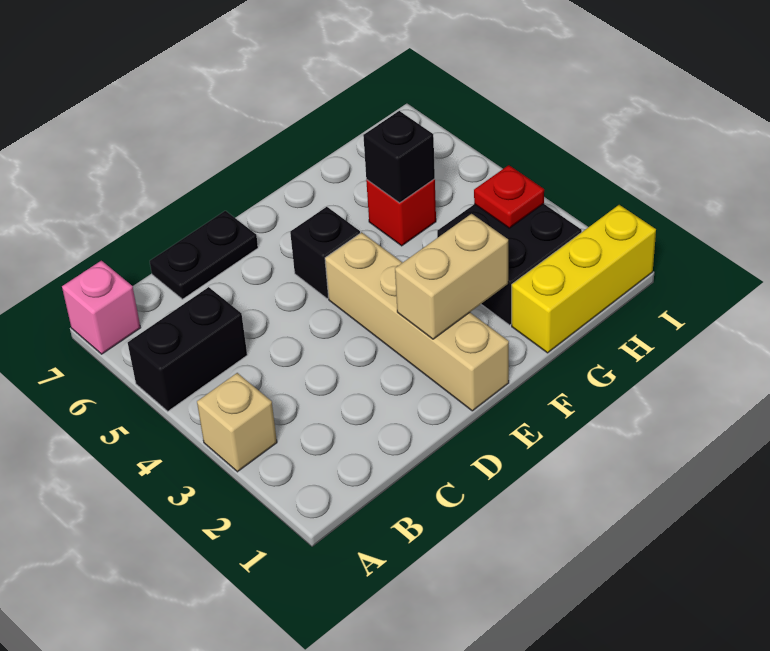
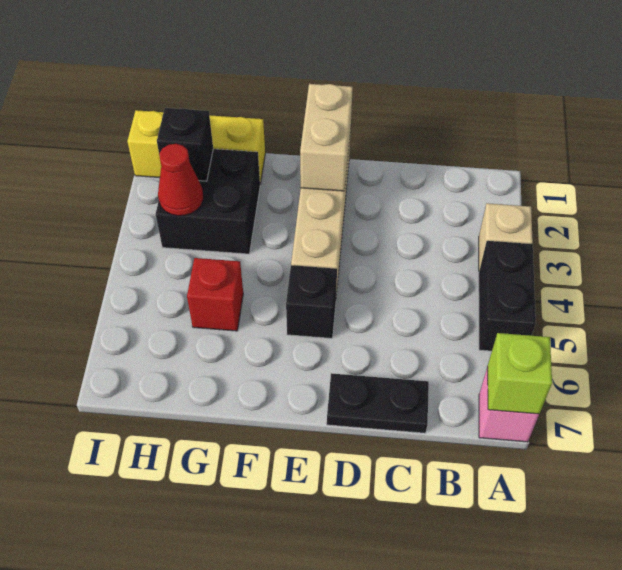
black brick A5:B5 level 1 -> black brick A4:A5 level 1
none -> lime brick A7 level 2
tan brick E2:F2 level 2 -> tan brick E1:E2 level 2
black brick G5 level 2 -> black brick H2 level 2
red plate H3 level 2 -> red cone H3 level 2

